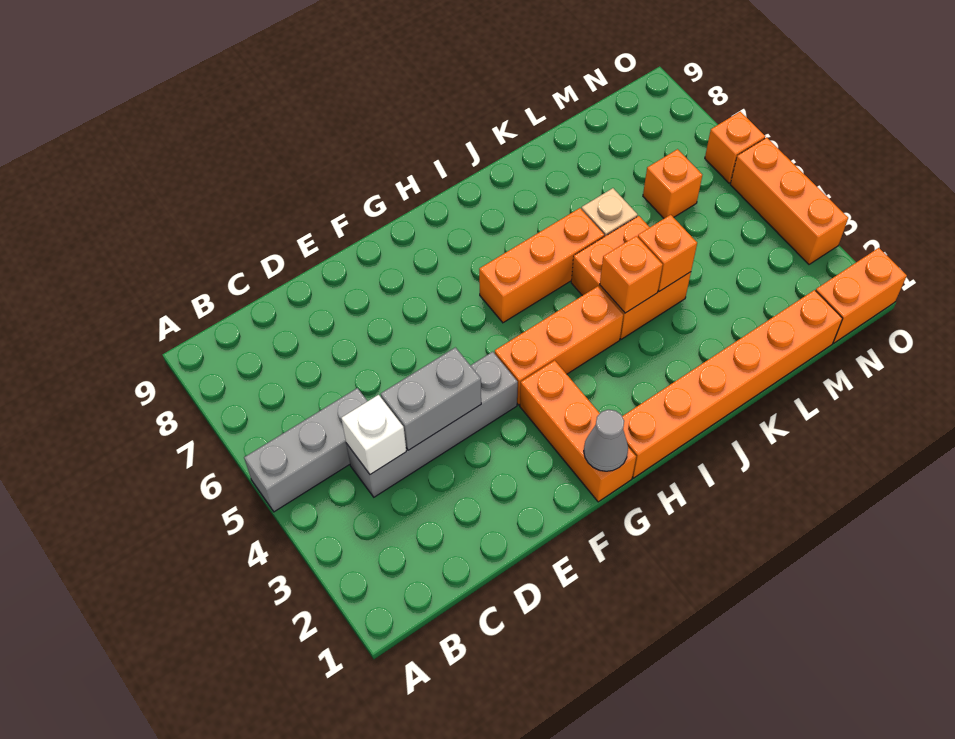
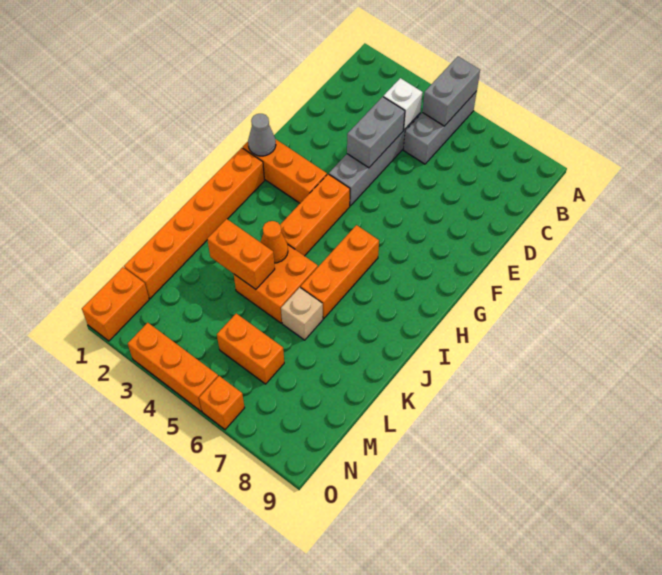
none -> grey brick A5:B5 level 2
orange brick J4 level 2 -> orange cone J4 level 2
orange brick K4 level 2 -> orange brick K3:K4 level 2
orange brick M6 level 1 -> orange brick M5:M6 level 1

